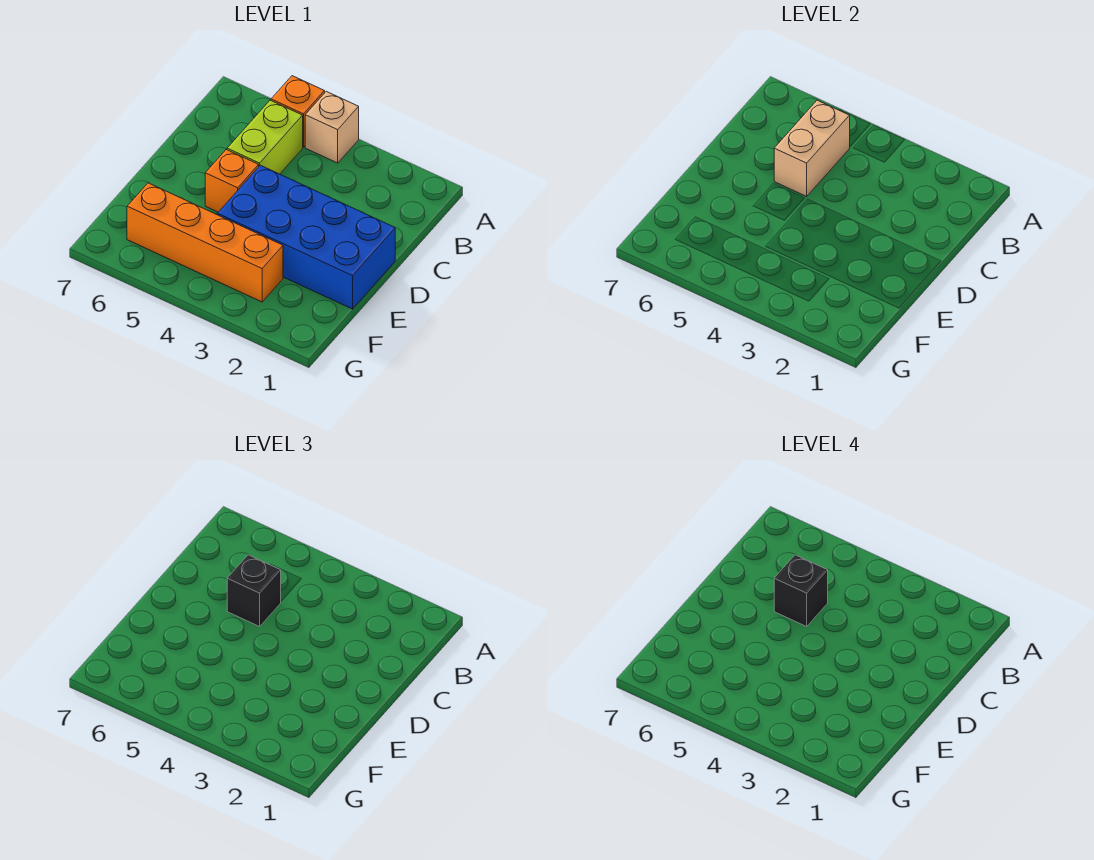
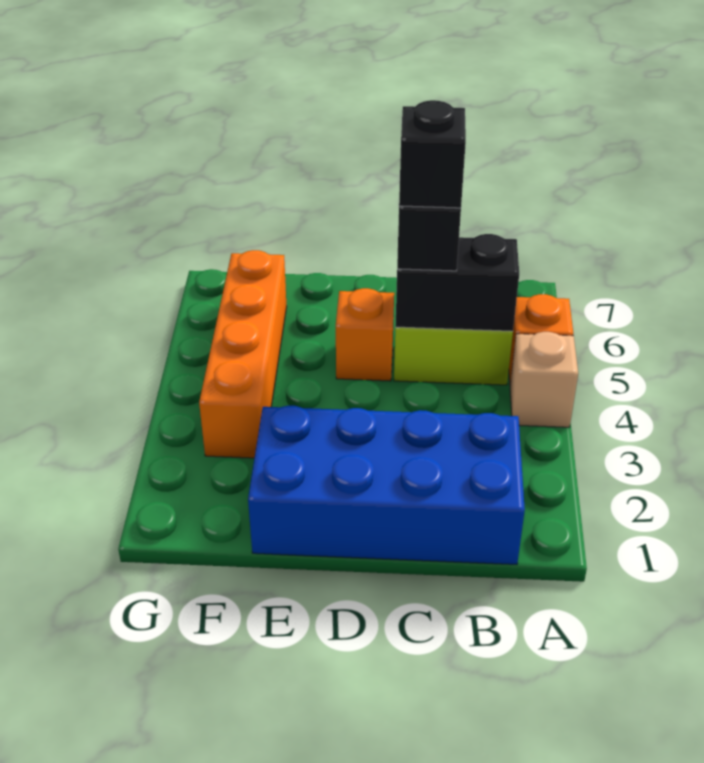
tan brick B5:C5 level 2 -> black brick B5:C5 level 2
blue brick D1:E4 level 1 -> blue brick B1:E2 level 1

